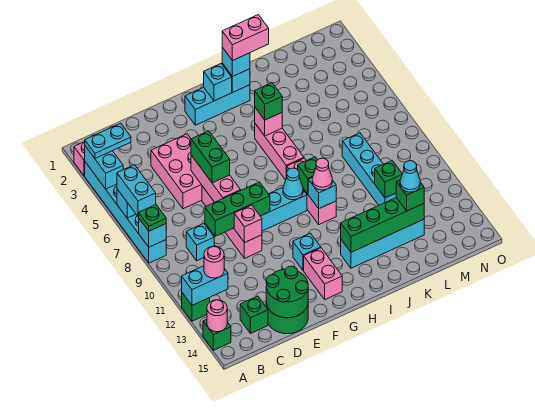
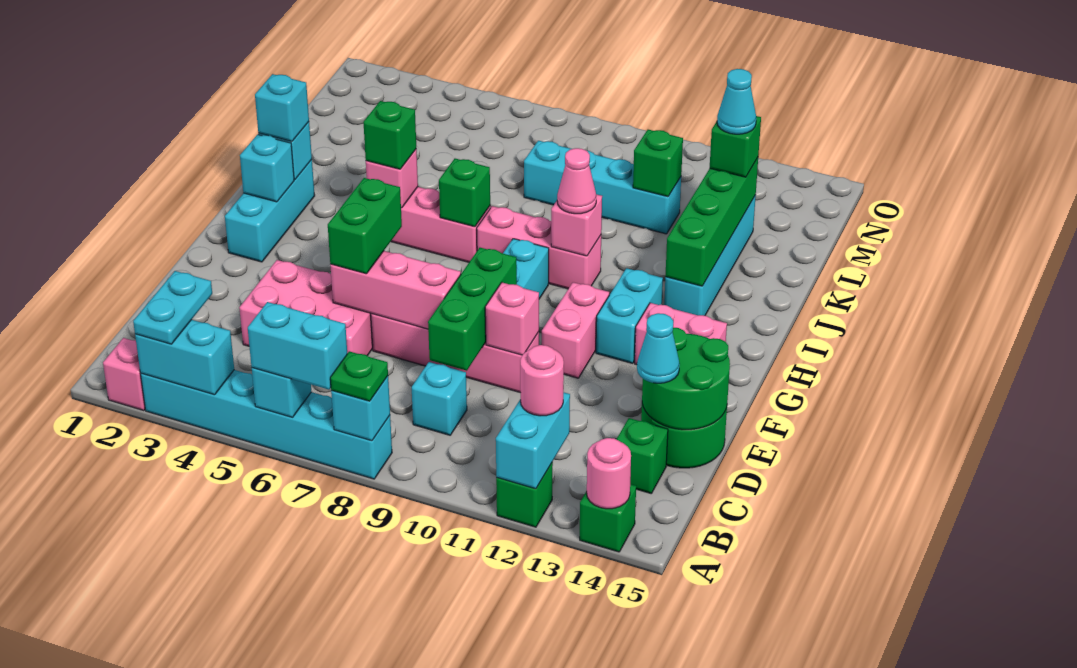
green brick E6:E7 level 3 -> green brick E6:F6 level 3
cyan brick G12 level 1 -> cyan brick G12:H12 level 1
cyan cone H9 level 2 -> cyan cone D14 level 3
pink brick I2:J2 level 4 -> pink brick F11:G11 level 1
green brick I9 level 2 -> green brick I7 level 2
cyan brick I10 level 2 -> pink brick I10 level 2

